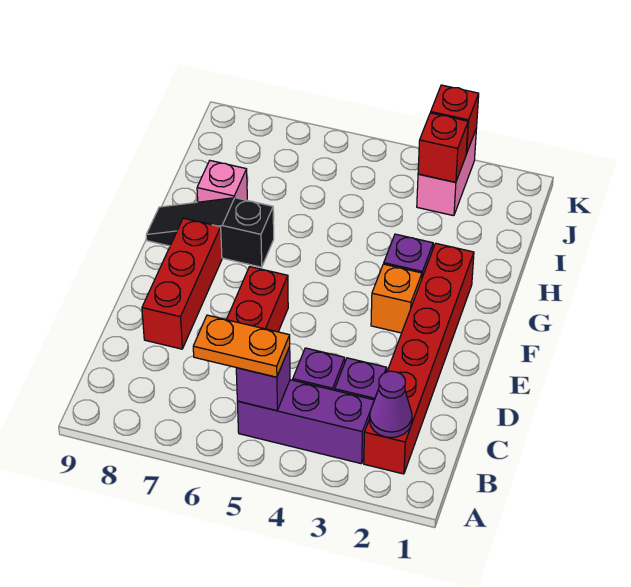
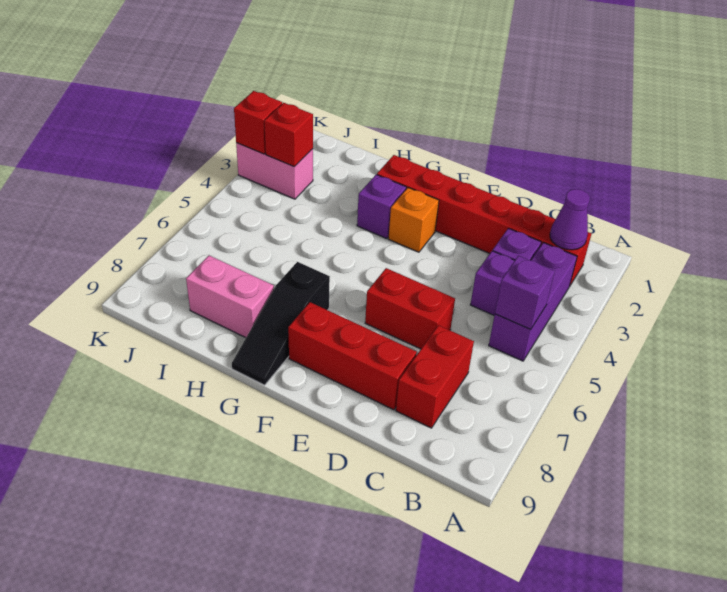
orange plate B5:B6 level 3 -> none
none -> red brick C7:C8 level 1
pink brick H8 level 1 -> pink brick H8:I8 level 1

